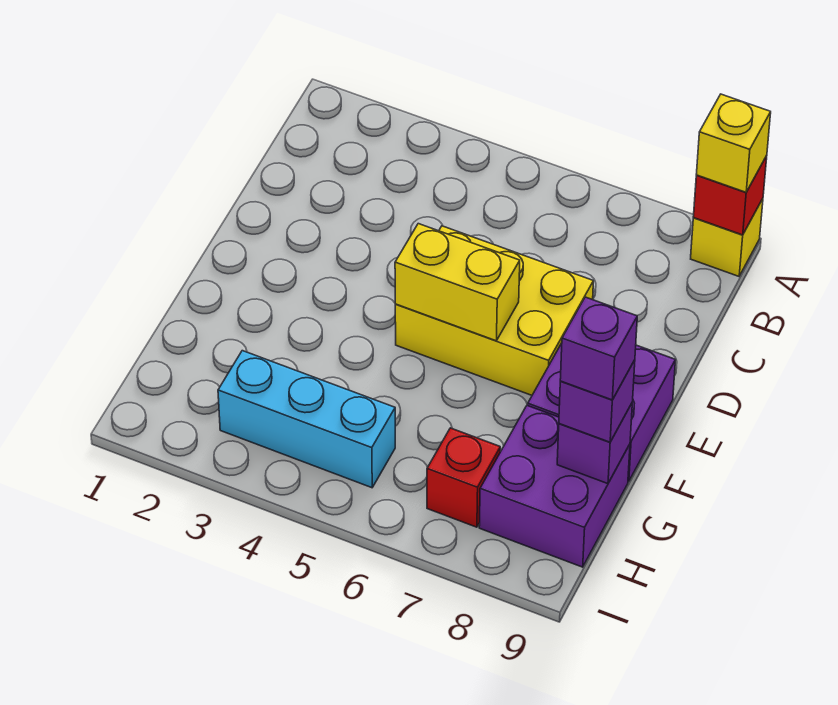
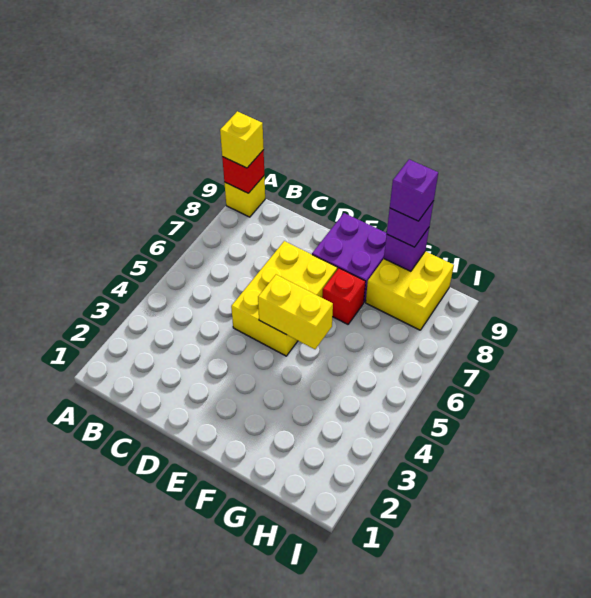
yellow brick E5:E6 level 2 -> yellow brick E5:F5 level 2
purple brick G8:H9 level 1 -> yellow brick G8:H9 level 1
cyan brick H3:H5 level 1 -> none
red brick H7 level 1 -> red brick F7 level 1

